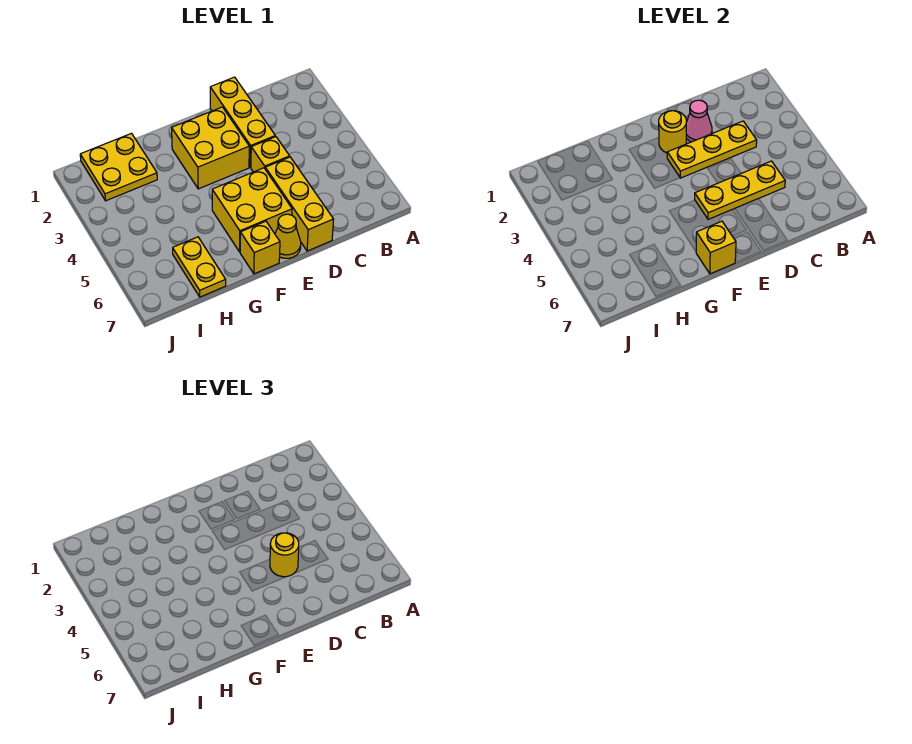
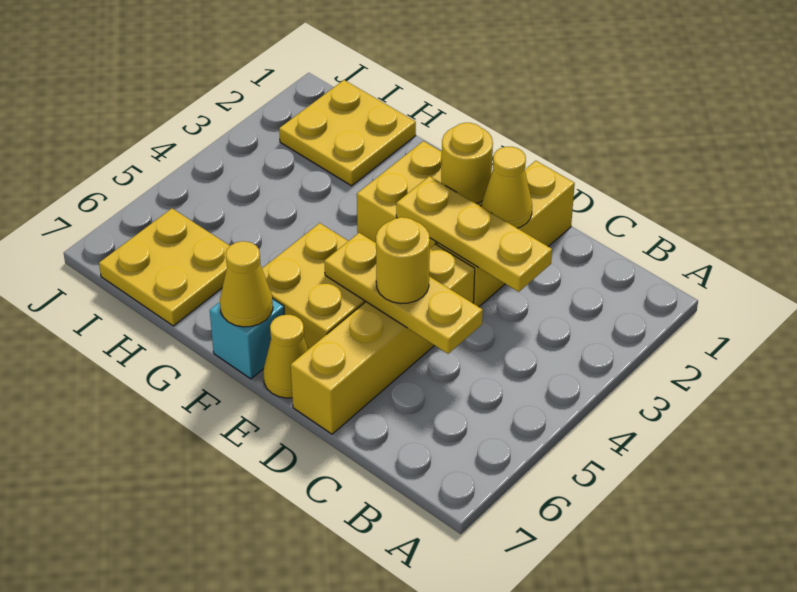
pink cone D2 level 2 -> yellow cone D2 level 2
yellow brick F7 level 1 -> cyan brick F7 level 1
yellow brick F7 level 2 -> yellow cone F7 level 2
yellow plate H6:H7 level 1 -> yellow plate H6:I7 level 1

